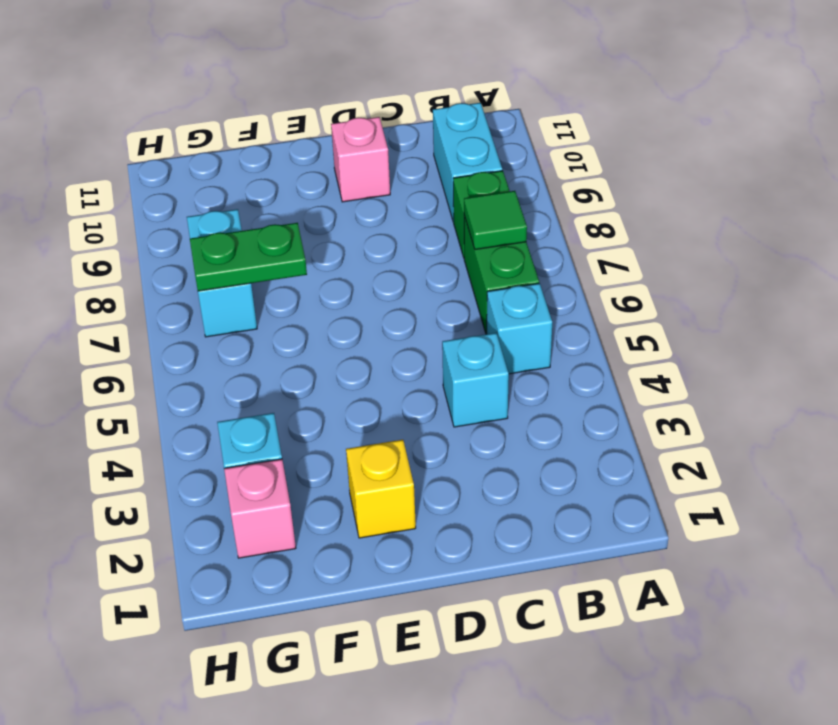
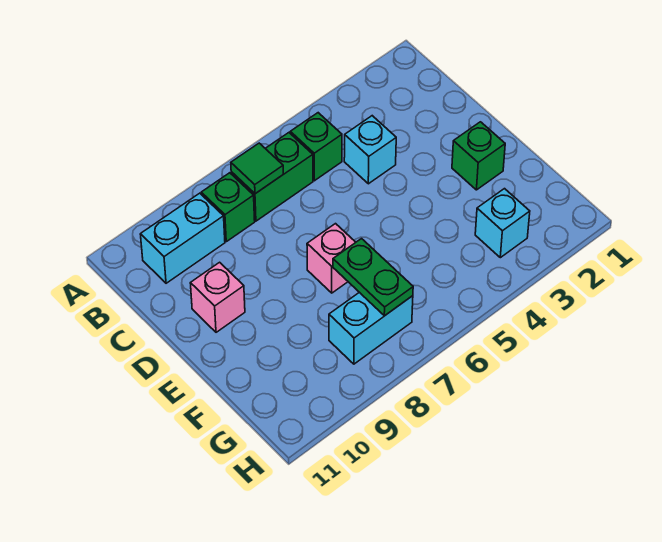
cyan brick B5 level 1 -> green brick B5 level 1
yellow brick E2 level 1 -> green brick E2 level 1
pink brick G2 level 1 -> pink brick E7 level 1

